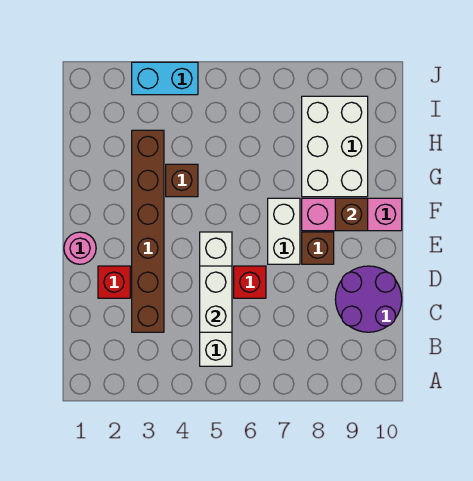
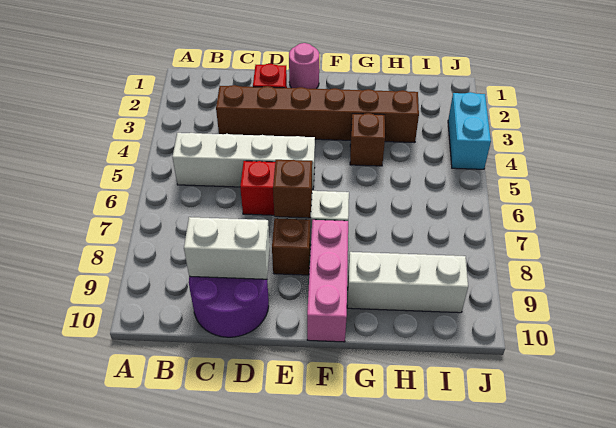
white brick C5:D5 level 2 -> white brick C9:D9 level 2
brown brick F9 level 2 -> brown brick E7 level 2
white brick G8:I9 level 1 -> white brick G9:I9 level 1

